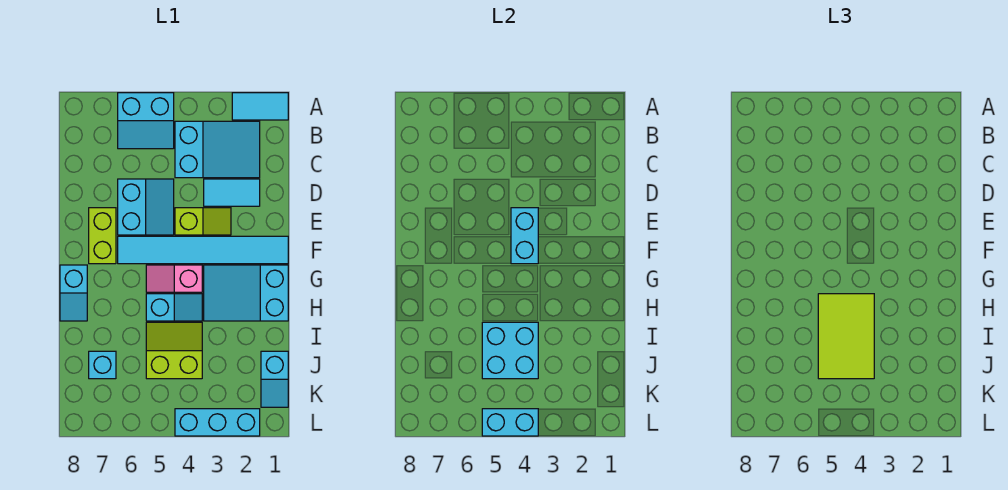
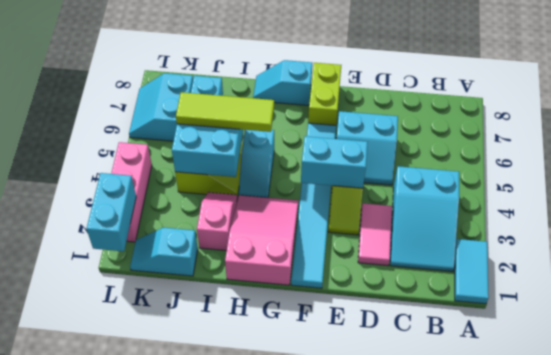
cyan slope A5:B6 level 1 top A -> cyan slope K6:L7 level 1 top K
cyan tile D2:D3 level 1 -> pink tile D2:D3 level 1
lime brick E7:F7 level 1 -> lime brick F7:F8 level 1
cyan slope G1:H3 level 1 top 1 -> pink slope G1:H3 level 1 top 1
pink slope G4:G5 level 1 top 4 -> pink slope I2:I3 level 1 top 2
lime tile H4:J5 level 3 -> lime tile H5:J5 level 3
cyan brick L2:L4 level 1 -> pink brick L2:L4 level 1
cyan brick L4:L5 level 2 -> cyan brick L1:L2 level 2

